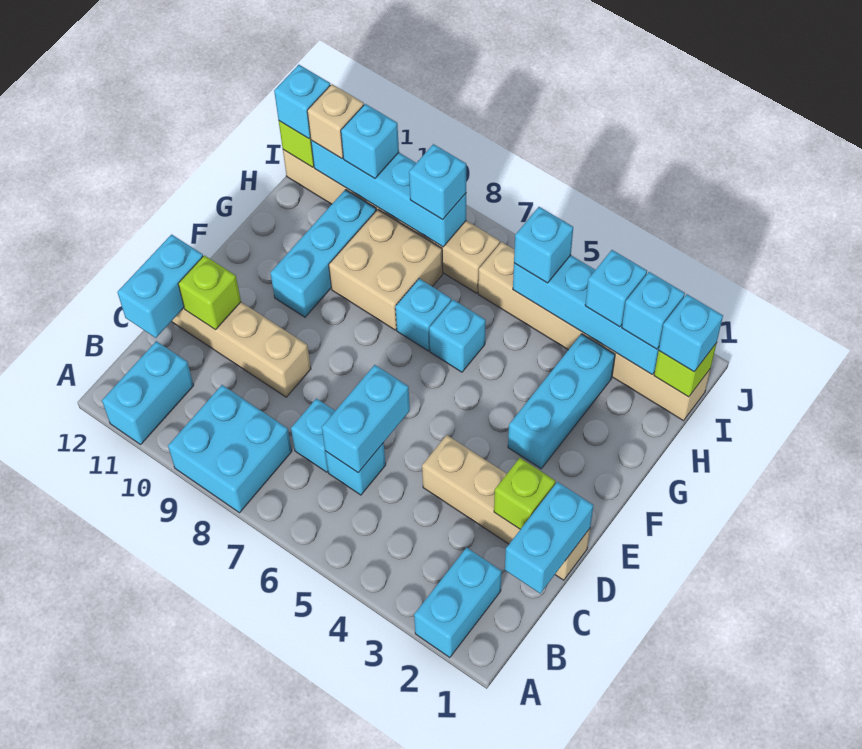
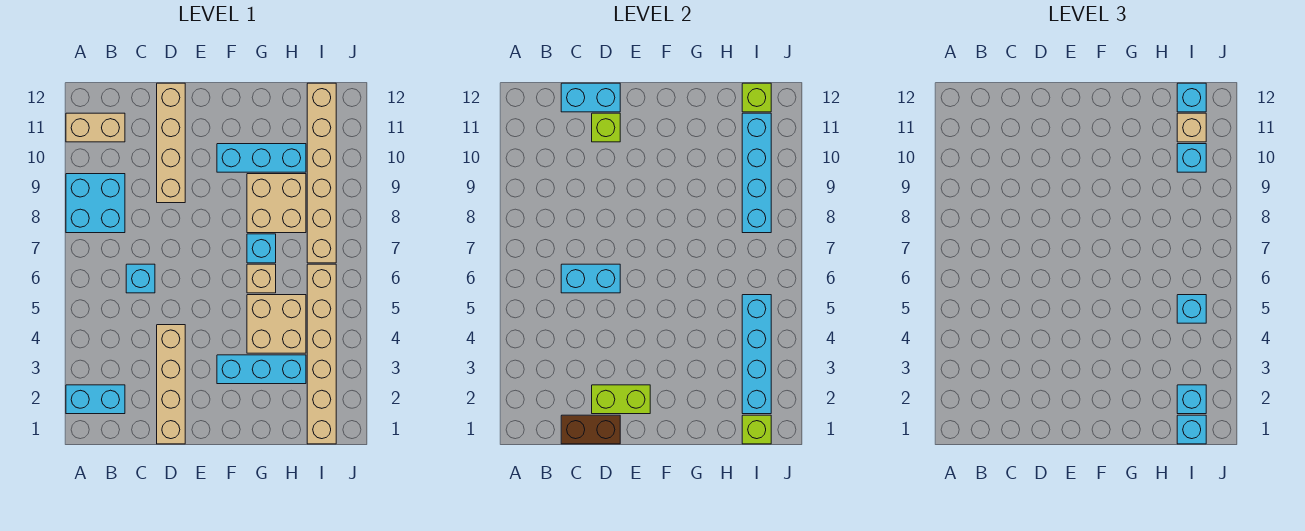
cyan brick A11:B11 level 1 -> tan brick A11:B11 level 1
cyan brick C1:D1 level 2 -> brown brick C1:D1 level 2
cyan brick C7 level 1 -> none
lime brick D2 level 2 -> lime brick D2:E2 level 2
none -> tan brick G4:H5 level 1
cyan brick G6 level 1 -> tan brick G6 level 1
cyan brick I3 level 3 -> none
cyan brick I8 level 3 -> none

